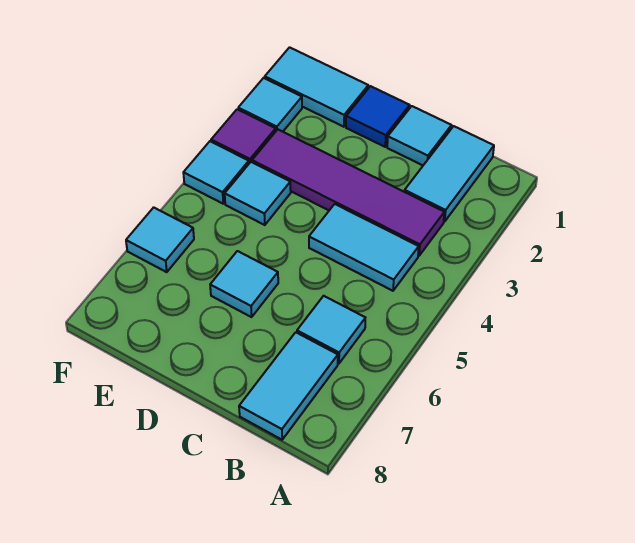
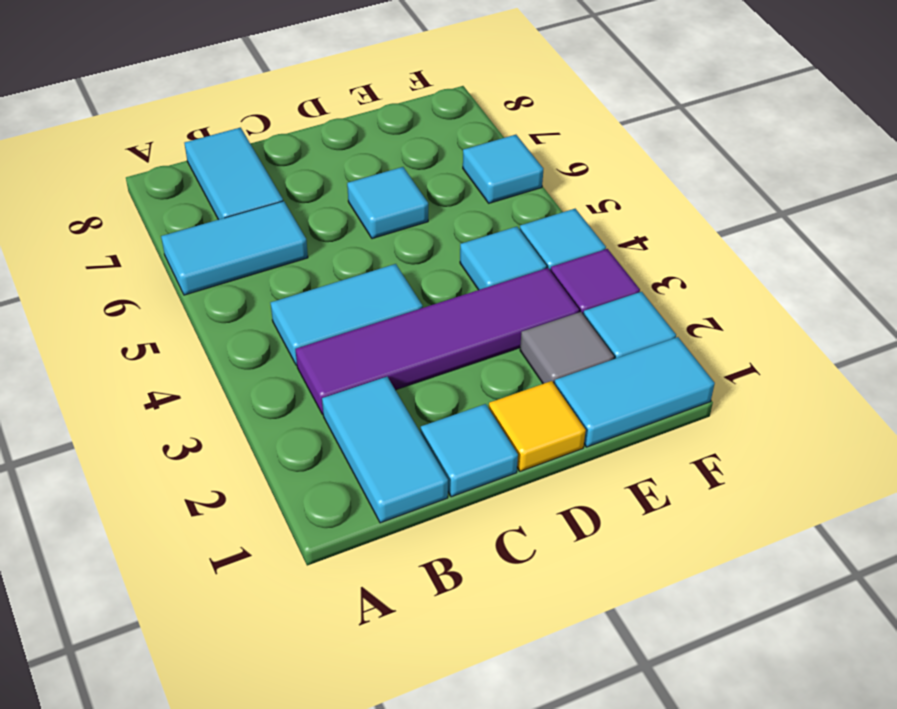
cyan tile B6 level 1 -> cyan tile A6:B6 level 1
blue tile D1 level 1 -> yellow tile D1 level 1
none -> grey tile E2 level 1

